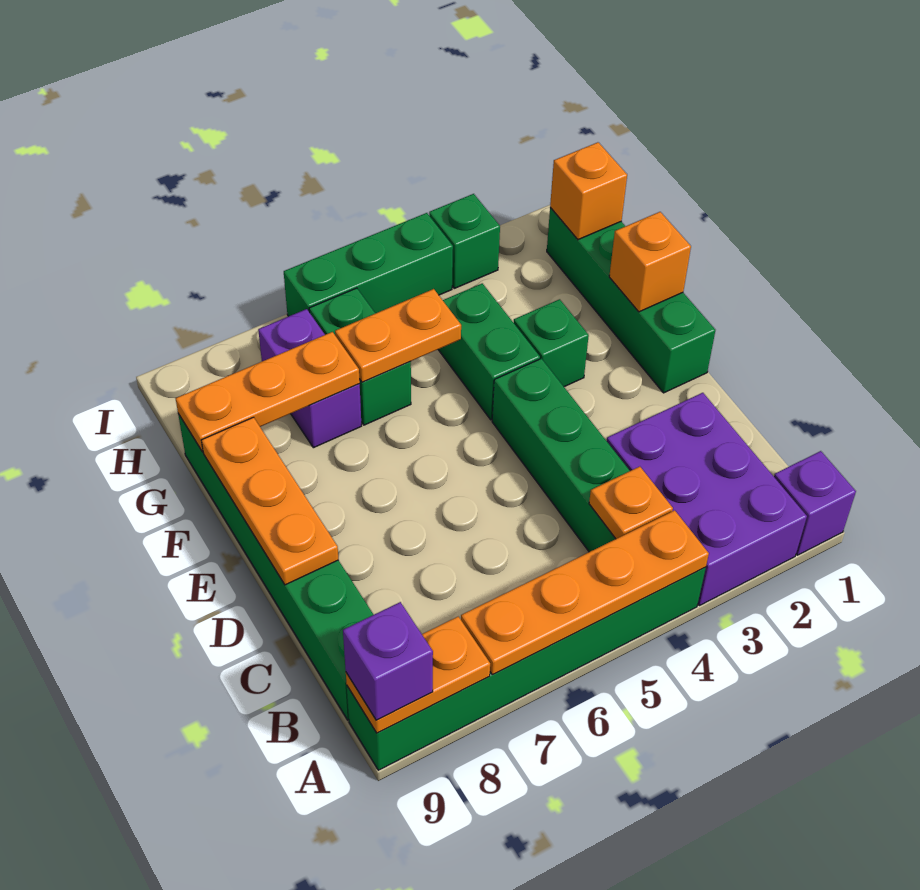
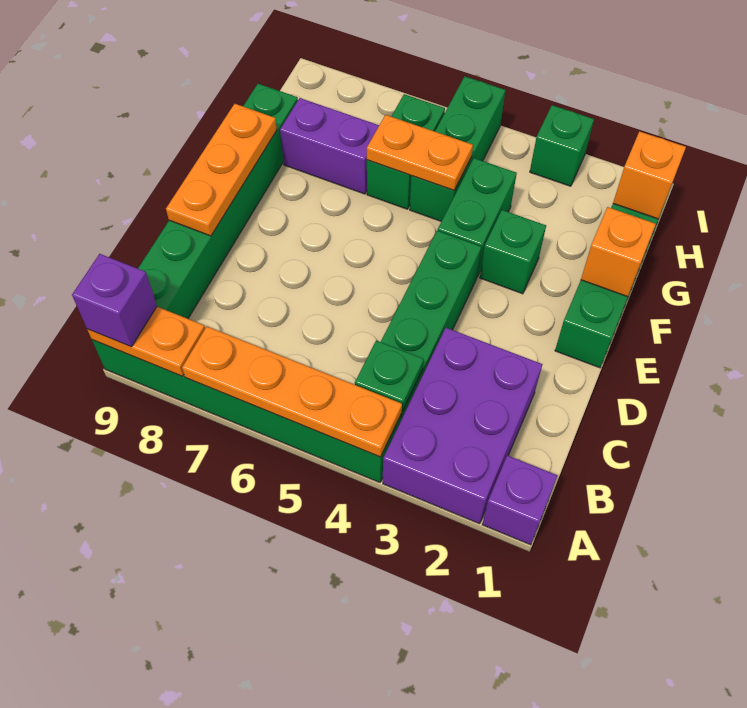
orange plate B4 level 2 -> green plate B4 level 2
purple brick G7:H7 level 1 -> purple brick G7:G8 level 1
orange plate G7:G9 level 2 -> none
green brick I4:I6 level 1 -> green brick G5:I5 level 1

